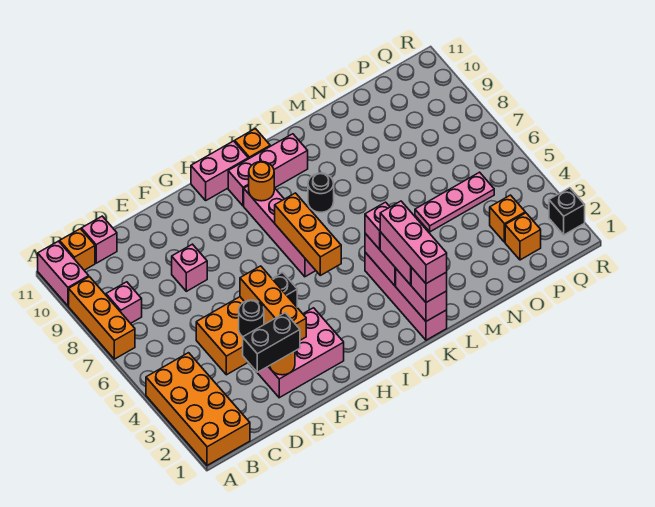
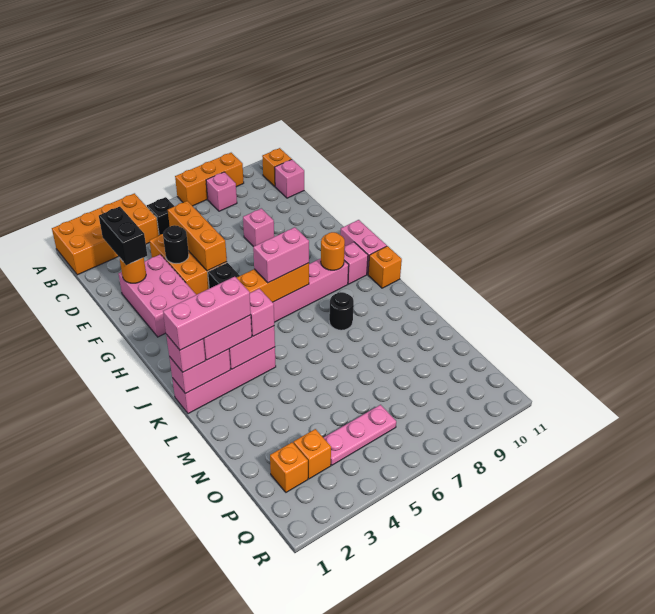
pink brick A10:A11 level 1 -> pink brick I6:I7 level 3
orange brick F3:F5 level 2 -> orange brick D5:F5 level 2
pink brick I10:K10 level 1 -> pink brick I10 level 1
pink plate N5:P5 level 1 -> pink plate P4:P6 level 1
black brick R2 level 1 -> black brick B5 level 1

